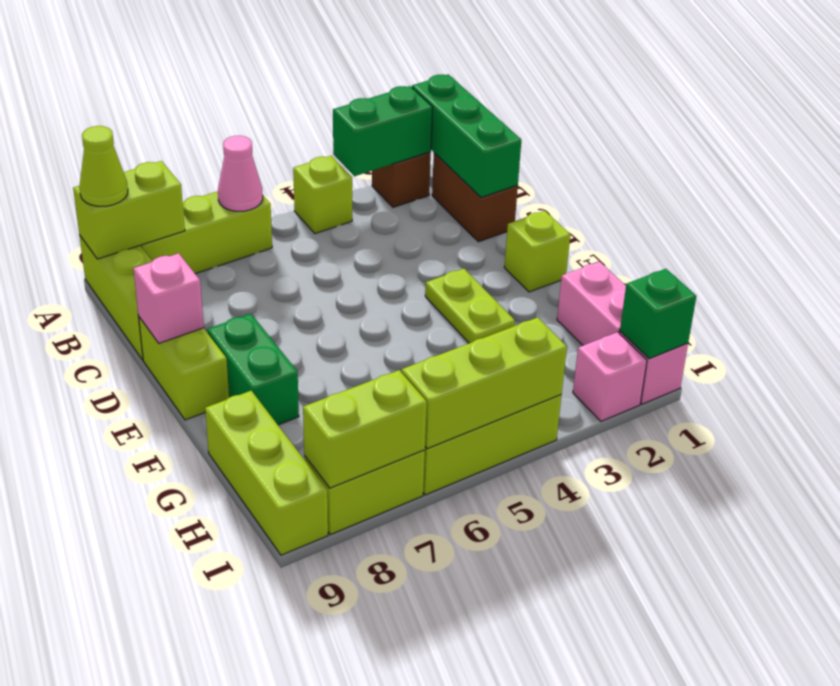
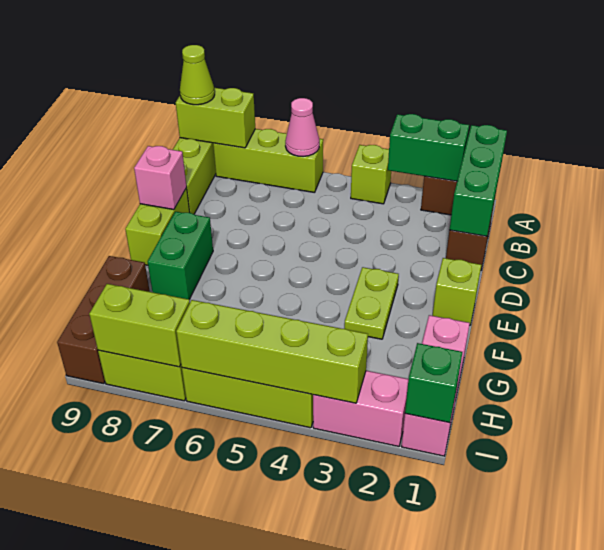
lime brick G9:I9 level 1 -> brown brick G9:I9 level 1
pink brick I2 level 1 -> pink brick I2:I3 level 1
lime brick I4:I6 level 2 -> lime brick I3:I6 level 2

